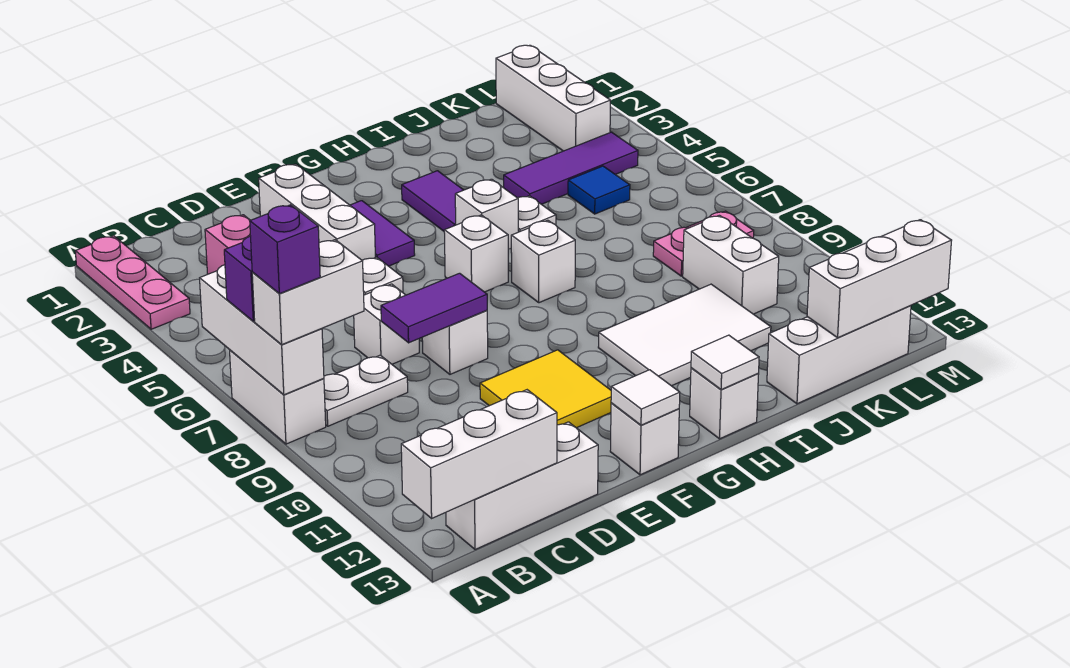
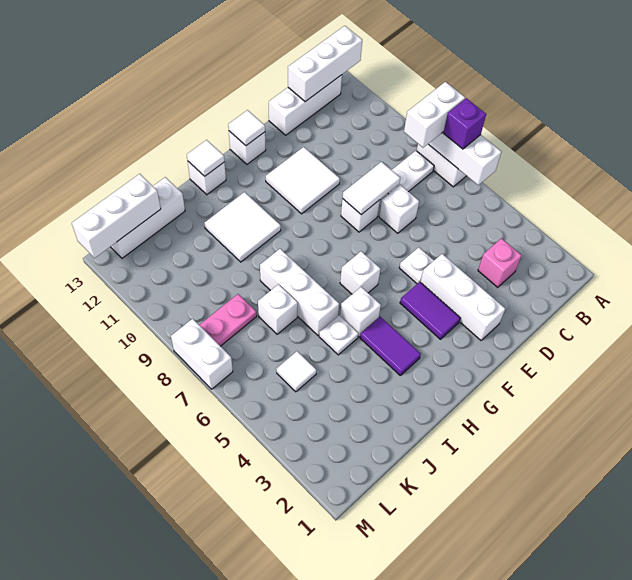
pink plate A1:A3 level 1 -> none
purple brick A8 level 4 -> none
purple tile D8:E8 level 2 -> white tile D8:E8 level 2
yellow tile E10:F11 level 1 -> white tile E10:F11 level 1
white brick H7 level 1 -> white brick J7 level 1
white tile H10:J11 level 1 -> white tile H10:I11 level 1
purple tile J4:L4 level 1 -> none
blue tile K5 level 1 -> white tile K5 level 1
white brick K9:K10 level 1 -> white brick M7:M8 level 1
white brick L1:L3 level 1 -> white brick I6:I8 level 1

